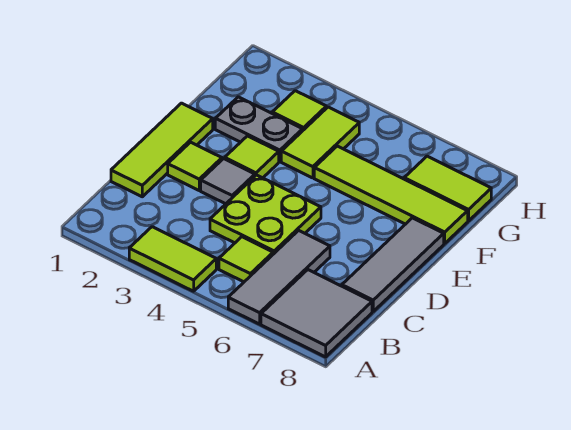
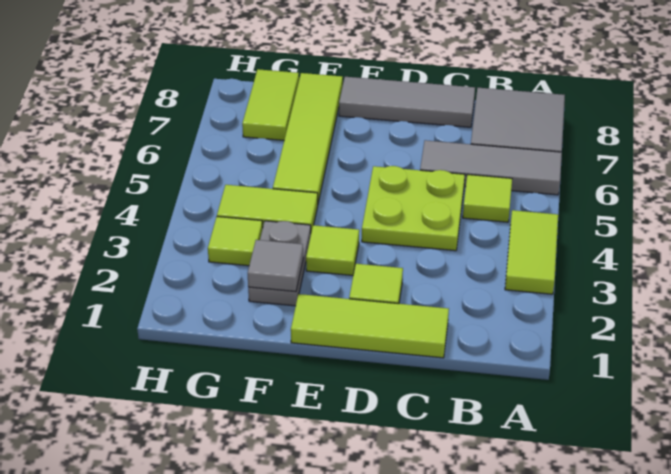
grey tile D3 level 1 -> grey tile F2 level 2

